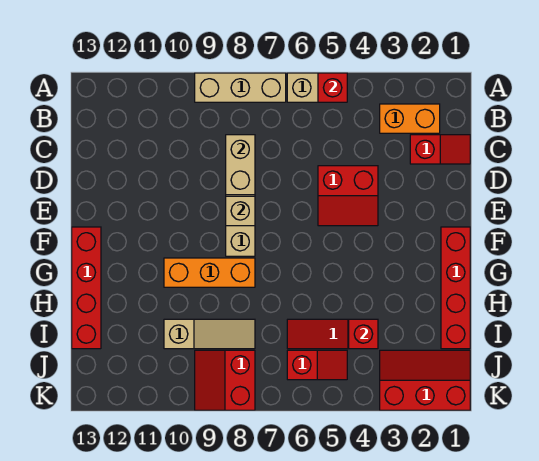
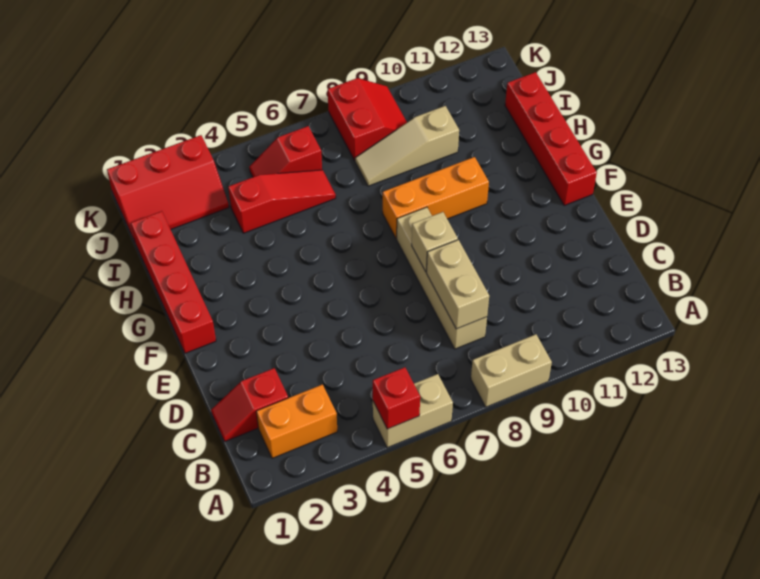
tan brick A7:A9 level 1 -> tan brick A8:A9 level 1
red slope D4:E5 level 1 top D -> none
red brick I4 level 2 -> none

